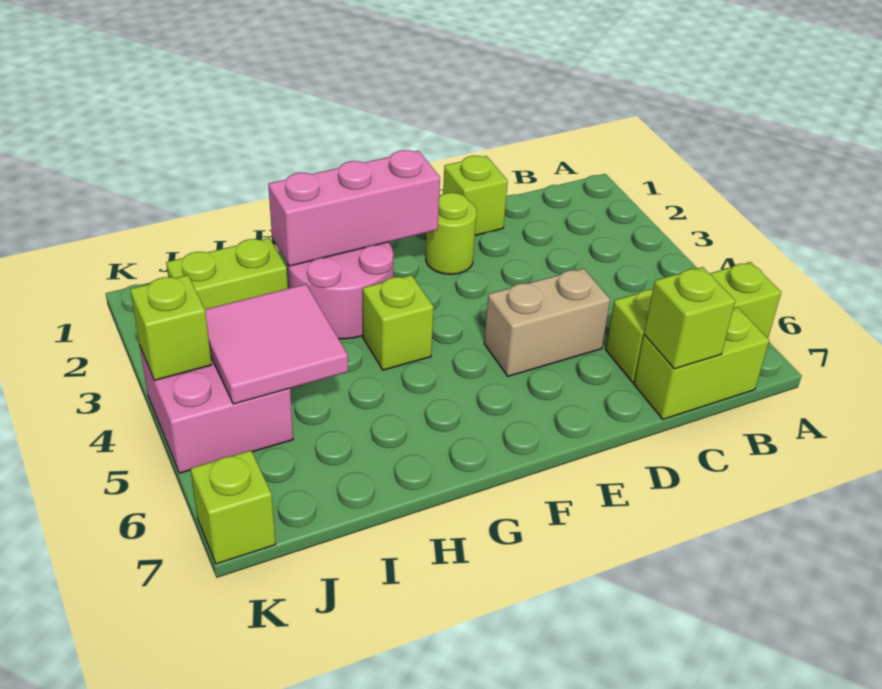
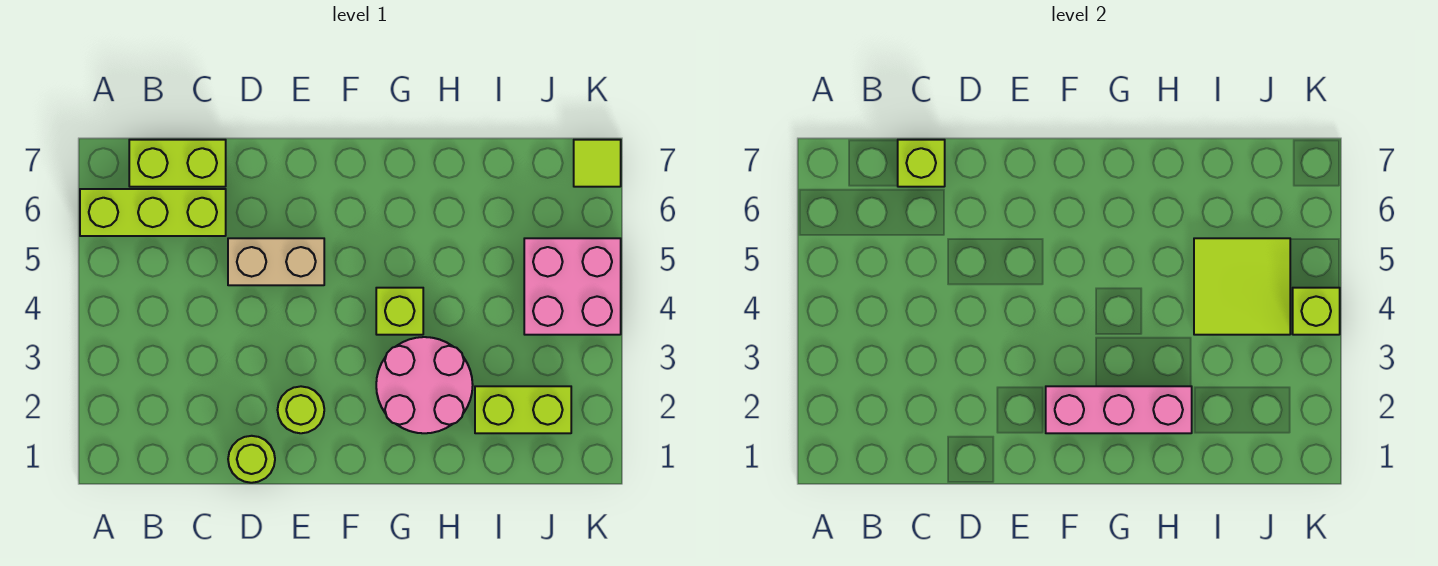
lime brick D1 level 1 -> lime round brick D1 level 1
pink tile I4:J5 level 2 -> lime tile I4:J5 level 2
lime brick K7 level 1 -> lime tile K7 level 1

